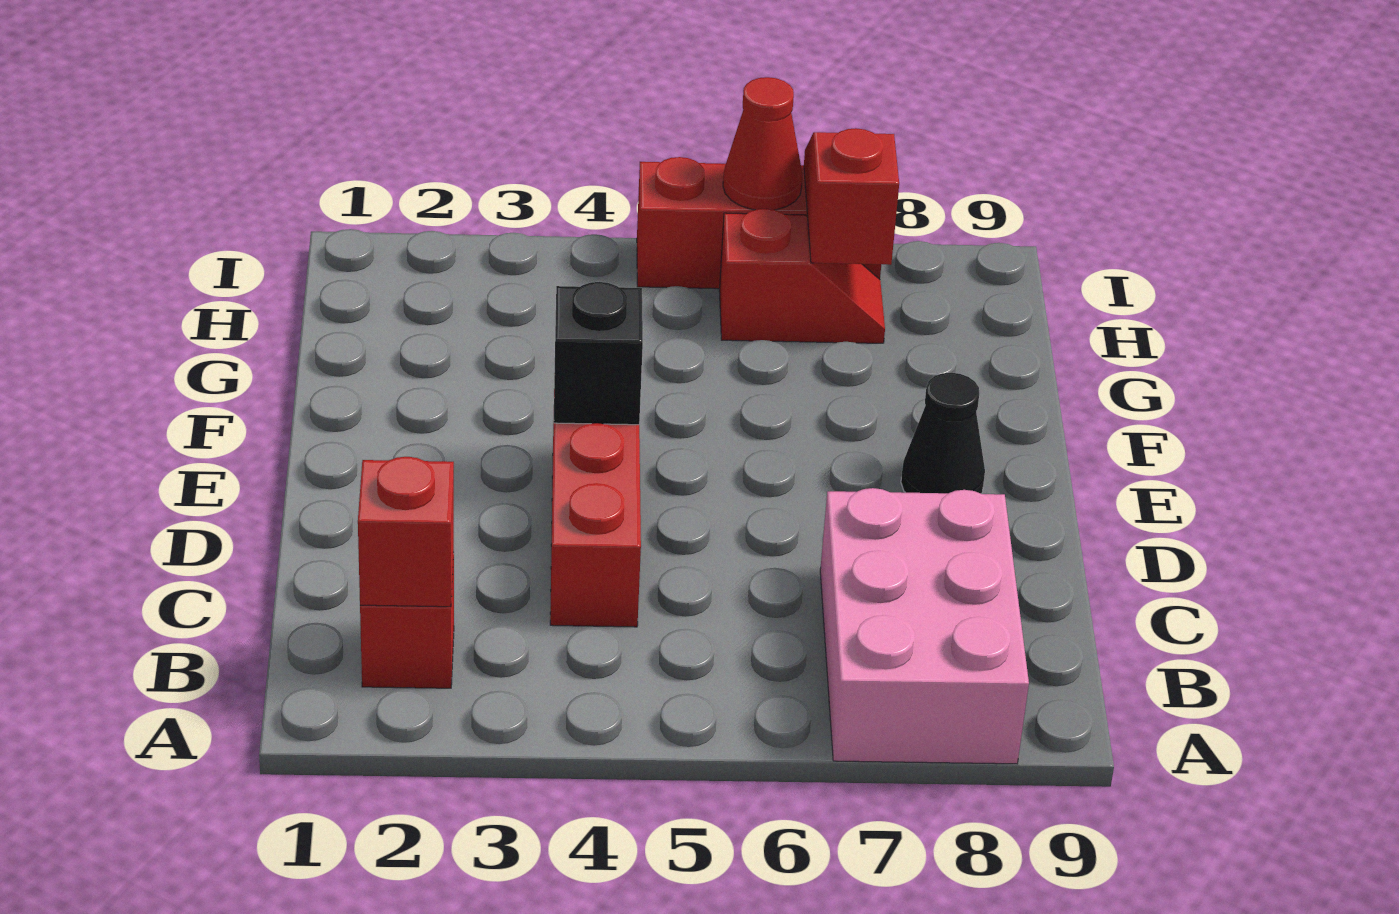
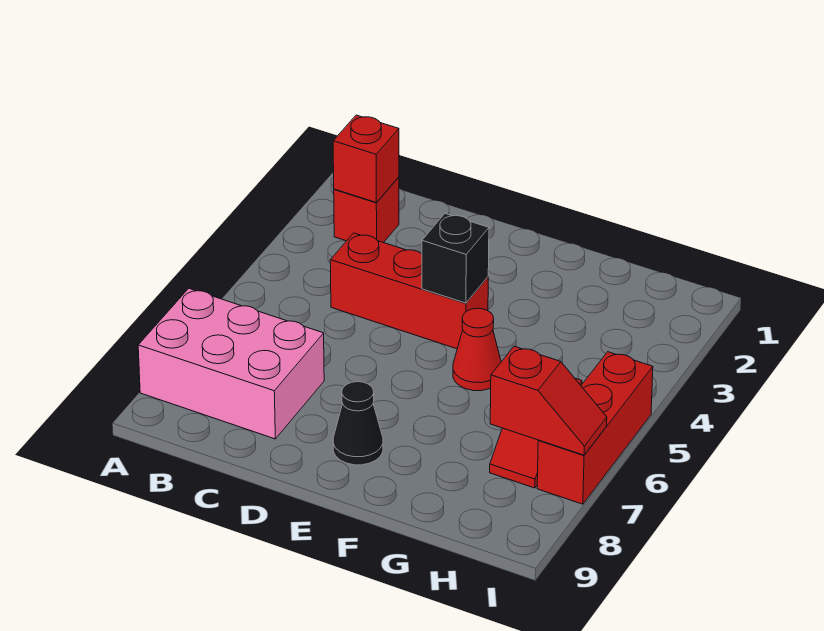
red cone I6 level 2 -> red cone F5 level 1

